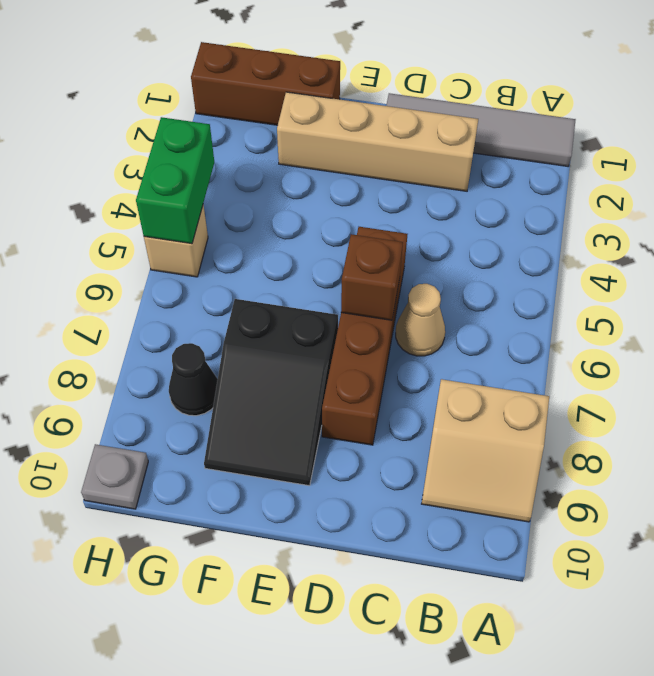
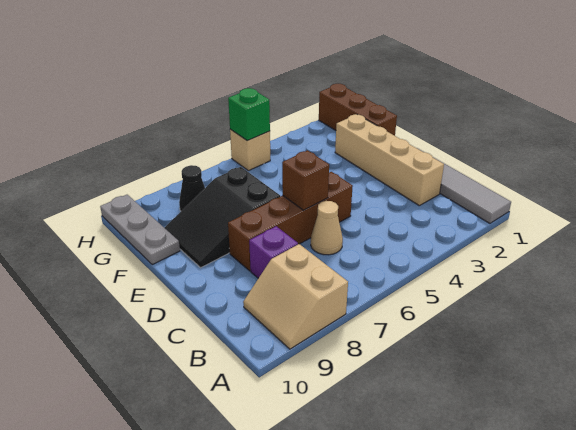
none -> purple brick C8 level 1
green brick H4:H5 level 2 -> green brick H5 level 2
grey plate H10 level 1 -> grey plate F10:H10 level 1

